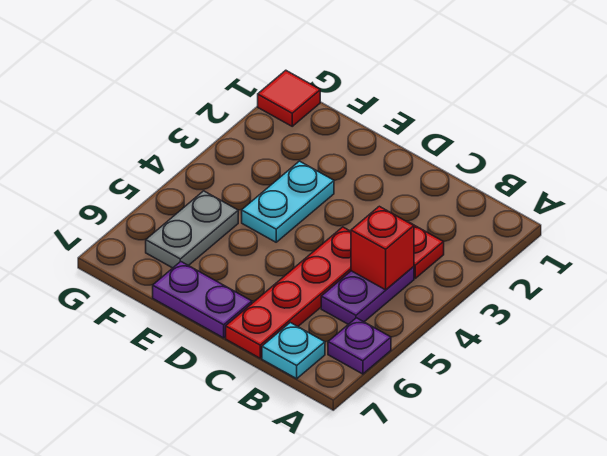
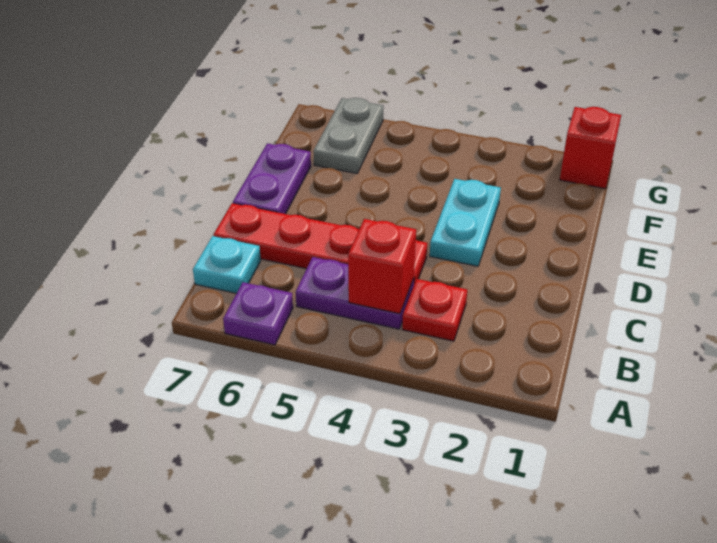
cyan plate E3:E4 level 1 -> cyan plate D3:E3 level 1
grey plate F5:F6 level 1 -> grey plate F6:G6 level 1
red tile G1 level 1 -> red brick G1 level 1

